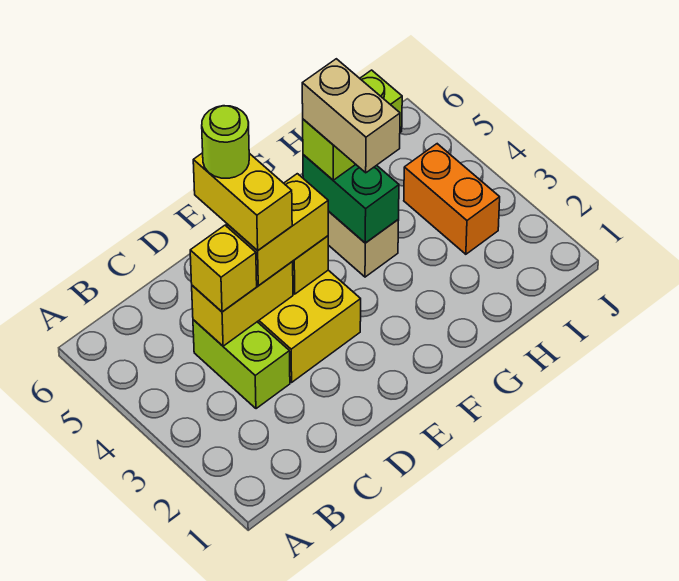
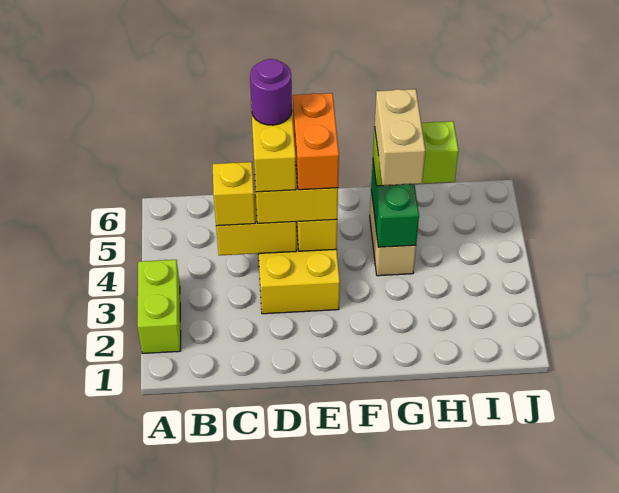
lime brick C3:C4 level 1 -> lime brick A2:A3 level 1
lime round brick D5 level 5 -> purple round brick D5 level 5
orange brick I3:I4 level 1 -> orange brick E4:E5 level 4

